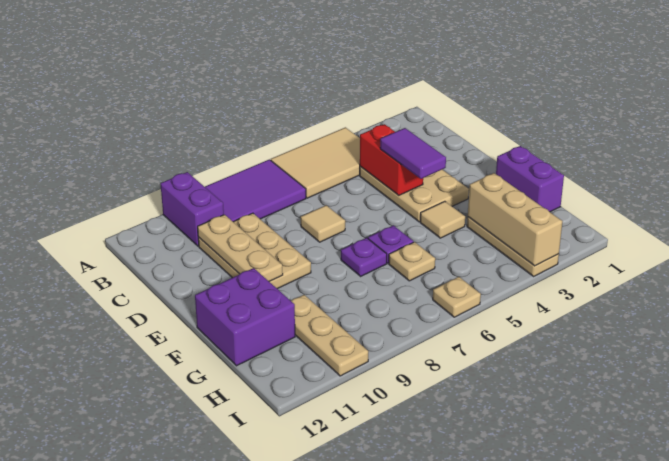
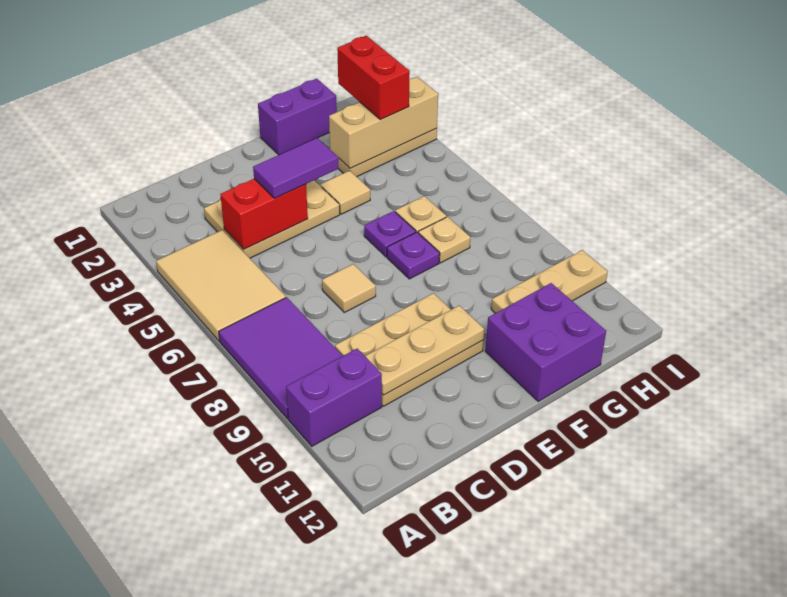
none -> red brick H2:H3 level 3
tan plate I6 level 1 -> tan plate G7 level 1

